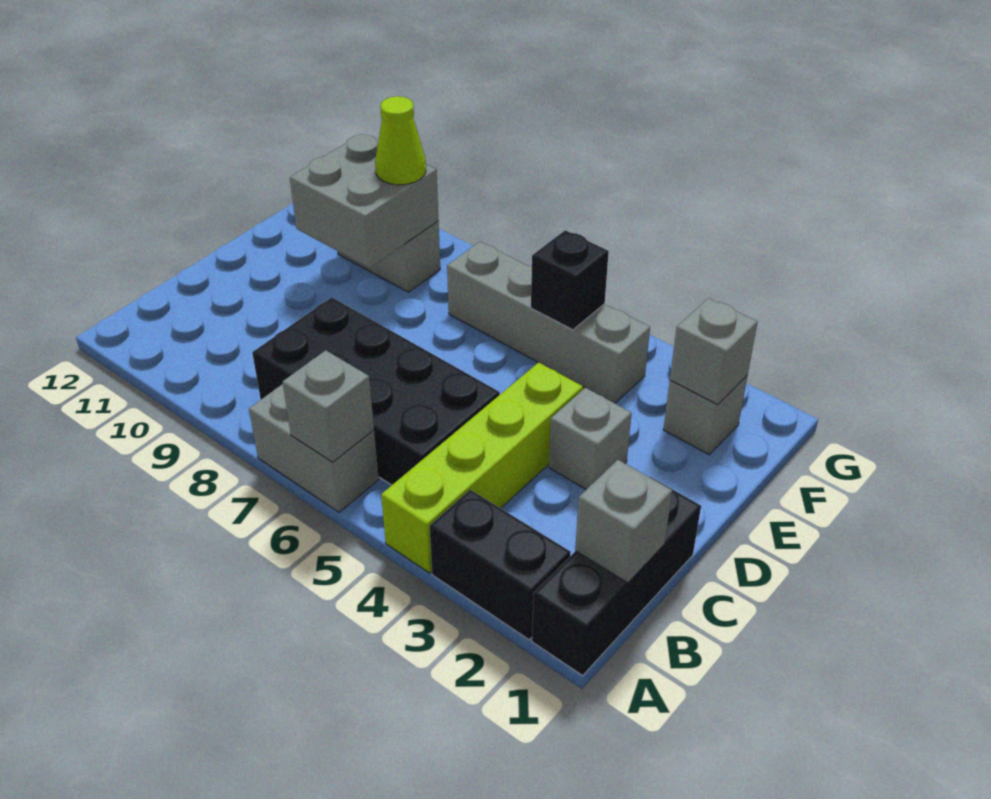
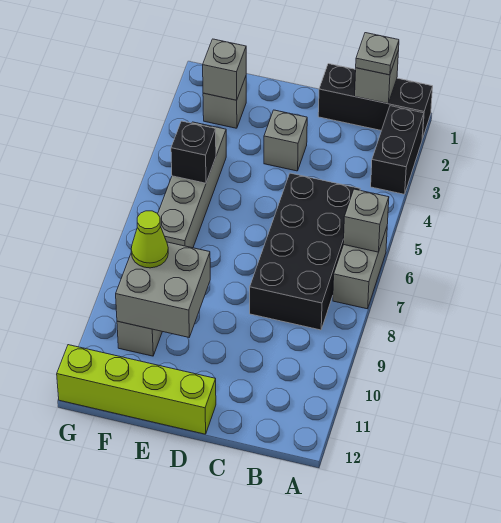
lime brick A4:D4 level 1 -> lime brick D12:G12 level 1
none -> grey plate B1 level 3

